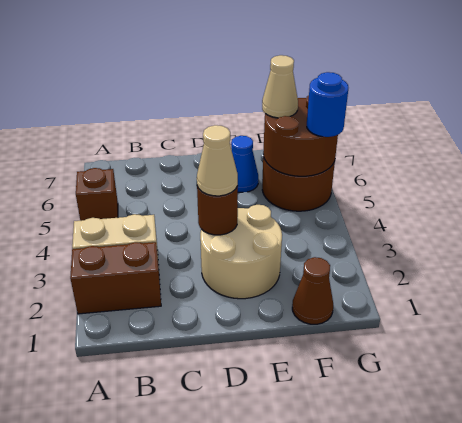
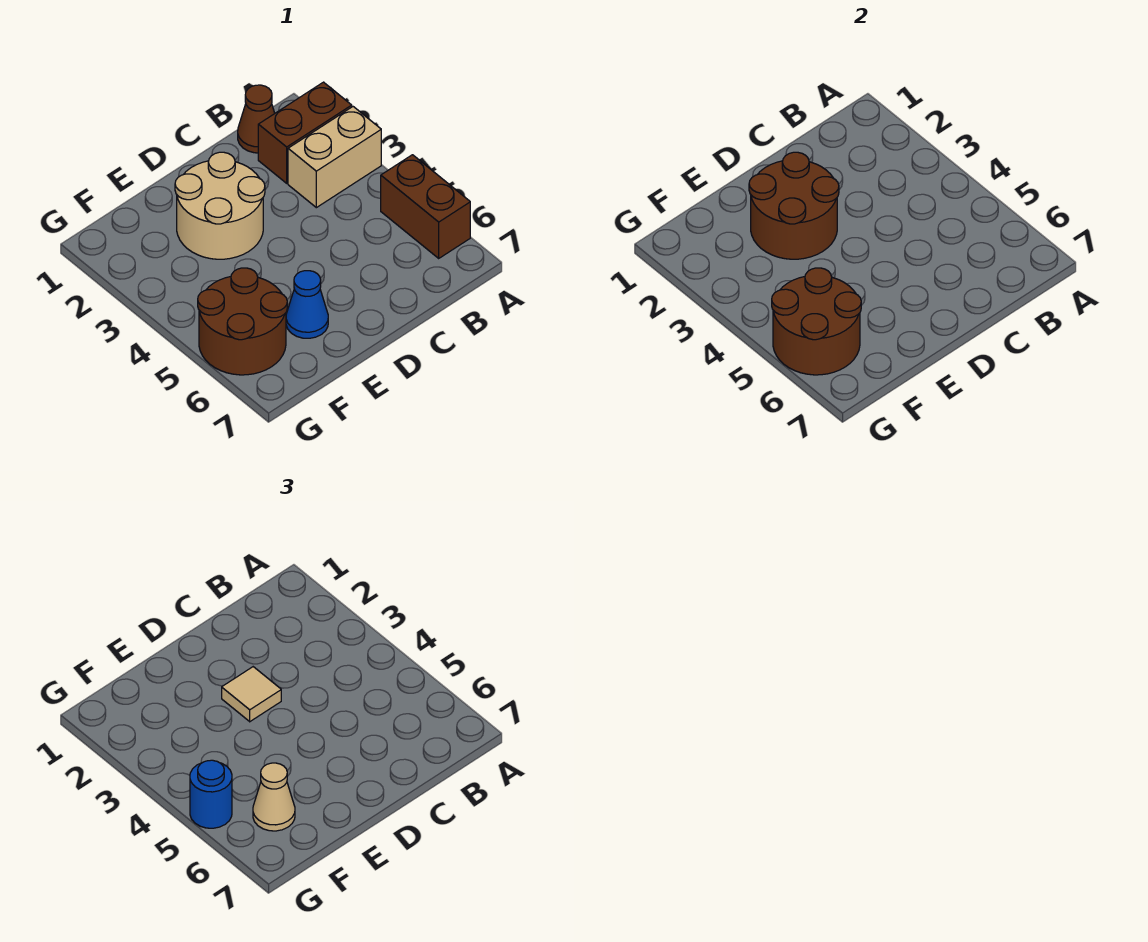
brown brick A5 level 1 -> brown brick A5:A6 level 1
brown round brick D3 level 2 -> brown round brick D2:E3 level 2
tan cone D3 level 3 -> tan tile D3 level 3
brown cone F1 level 1 -> brown cone B1 level 1

